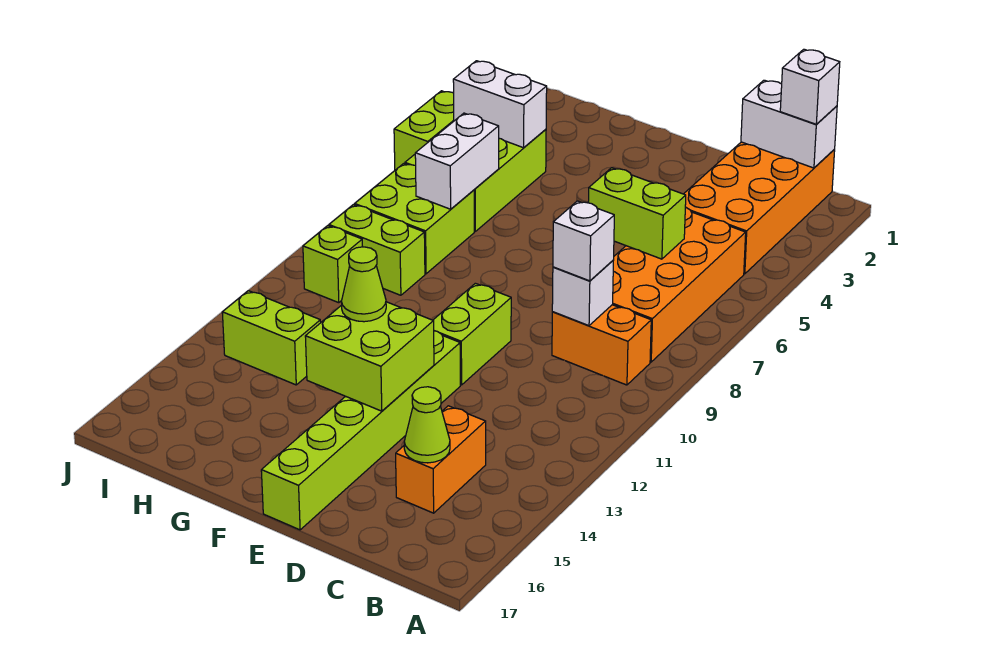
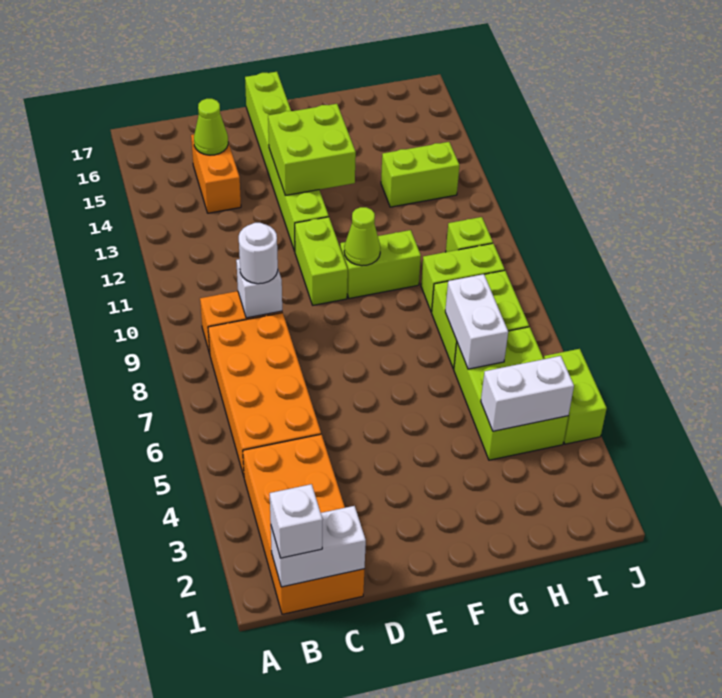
lime brick C6:D6 level 2 -> lime brick F10:G10 level 1
white brick C9 level 3 -> white round brick C9 level 3
lime cone F13 level 3 -> lime cone F10 level 2

